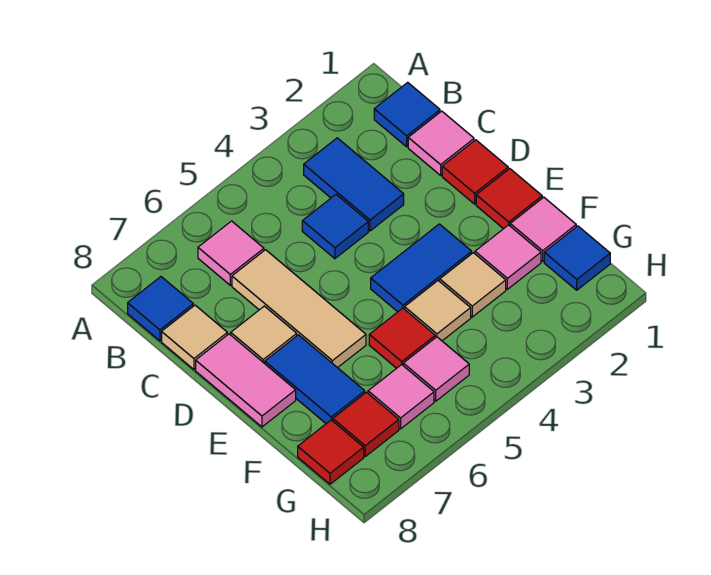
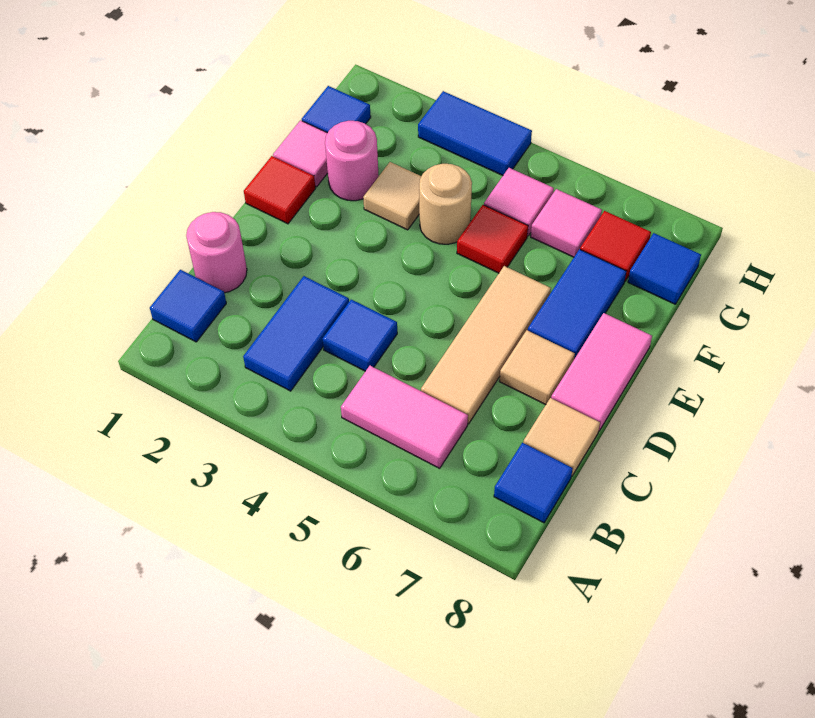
pink tile B6 level 1 -> pink tile B5:B6 level 1
pink tile C1 level 1 -> pink round brick C1 level 1
red tile D1 level 1 -> none
blue tile E3:E4 level 1 -> blue tile H3:H4 level 1
pink tile F2 level 1 -> pink round brick F2 level 1
tan tile F4 level 1 -> tan round brick F4 level 1
red tile G8 level 1 -> blue tile G8 level 1

